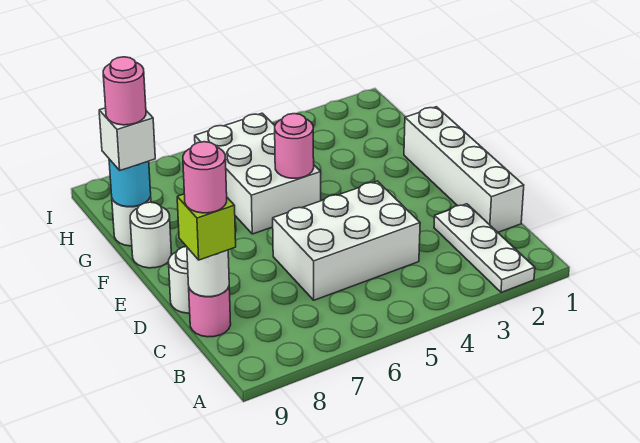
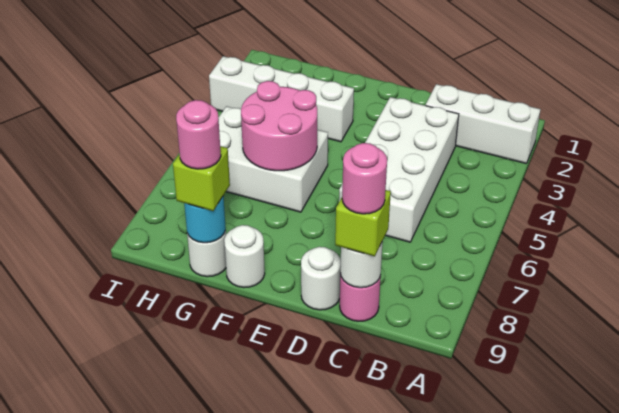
white plate A2:C2 level 1 -> white brick A2:C2 level 1
white brick C1:F1 level 1 -> white brick F3:I3 level 1
white brick C4:D6 level 1 -> white brick C3:D6 level 1
pink round brick F5 level 2 -> pink round brick F5:G6 level 2
white brick G9 level 3 -> lime brick G9 level 3

